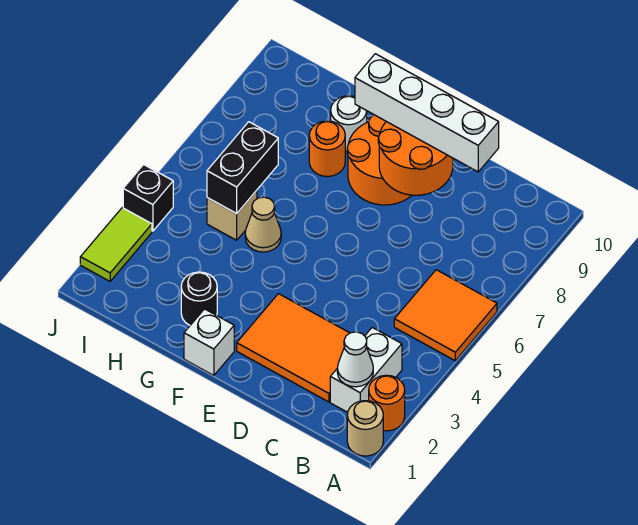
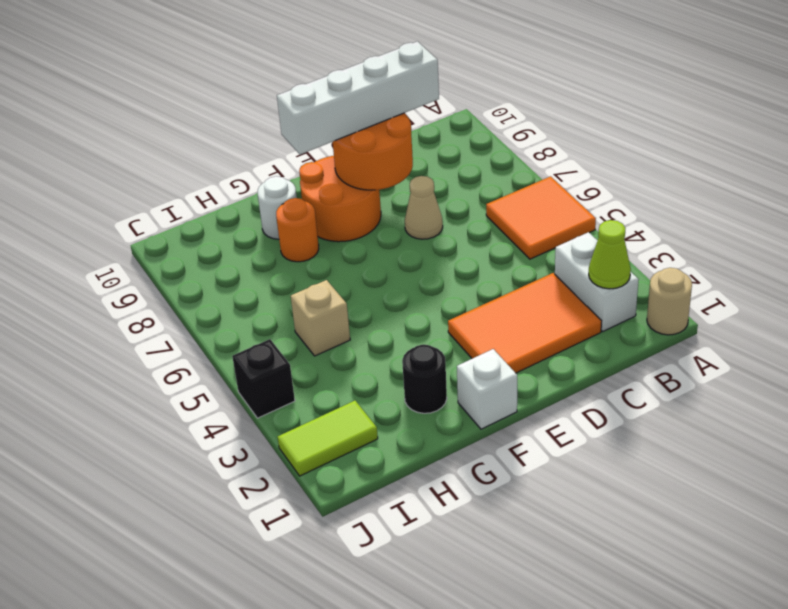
orange round brick A2 level 1 -> none
white cone B2 level 2 -> lime cone B2 level 2
tan cone G5 level 1 -> tan cone D7 level 1
black brick H5:H6 level 2 -> none
lime tile J2:J3 level 1 -> lime tile I2:J2 level 1

